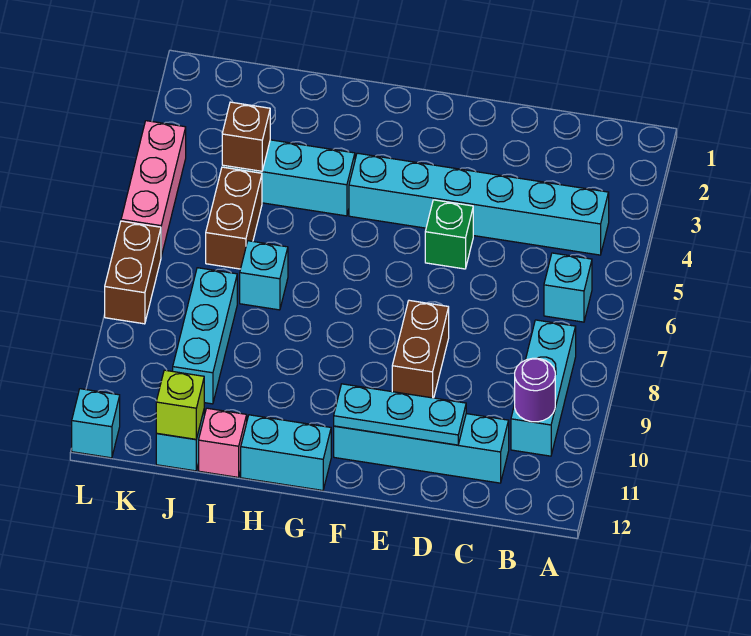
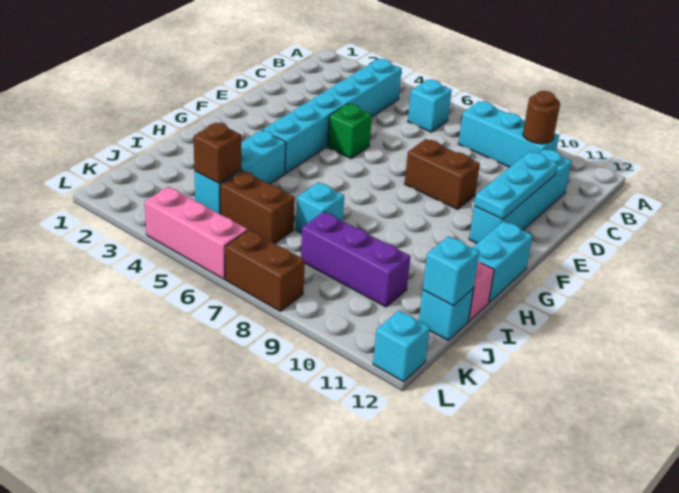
purple round brick B10 level 2 -> brown round brick B10 level 2
cyan brick J8:J10 level 1 -> purple brick J8:J10 level 1
lime brick J12 level 2 -> cyan brick J12 level 2

